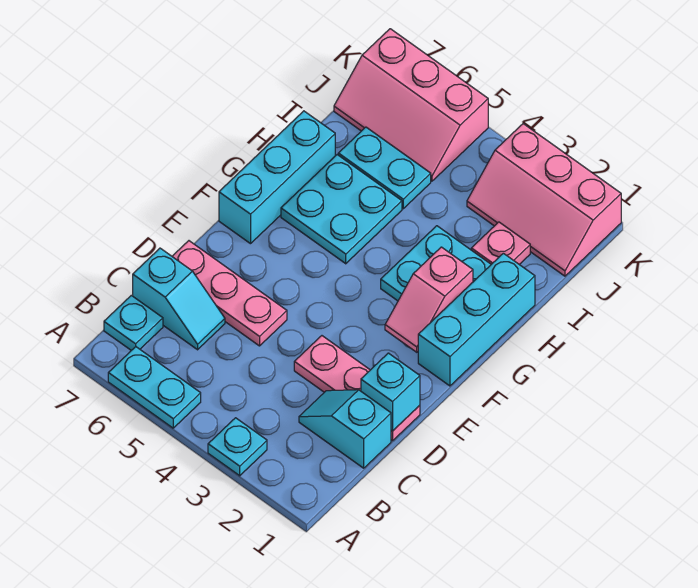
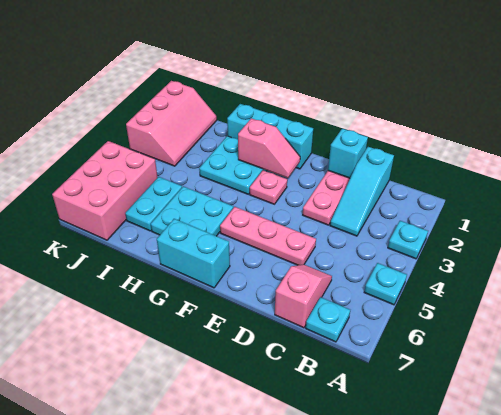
cyan plate A5:A6 level 1 -> cyan plate A5 level 1
cyan slope C1:C2 level 1 top 1 -> cyan slope C1:C3 level 1 top 1
cyan slope C6:C7 level 1 top 7 -> pink slope C6:C7 level 1 top 7
pink plate D5:D7 level 1 -> pink plate D5:F5 level 1
cyan brick F7:H7 level 1 -> cyan brick F7:G7 level 1
pink plate I2 level 1 -> pink plate F3 level 1
pink slope J5:K7 level 1 top K -> pink brick J5:K7 level 1

